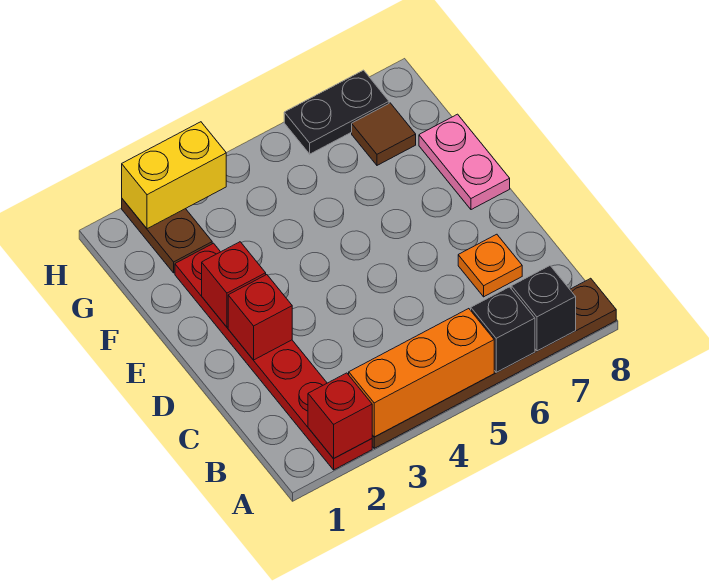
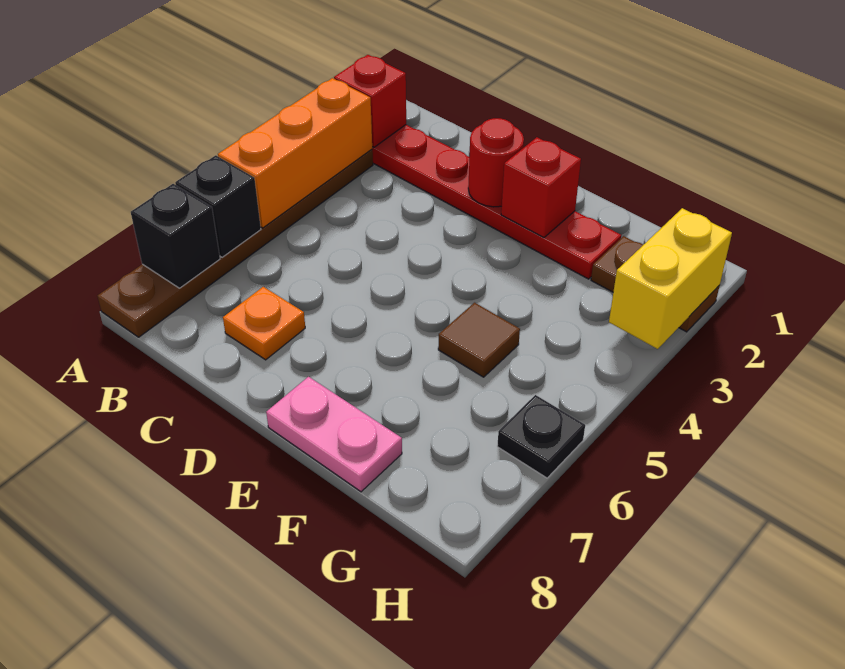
red brick D2 level 2 -> red round brick D2 level 2
brown tile G7 level 1 -> brown tile F5 level 1
black plate H6:H7 level 1 -> black plate H6 level 1

